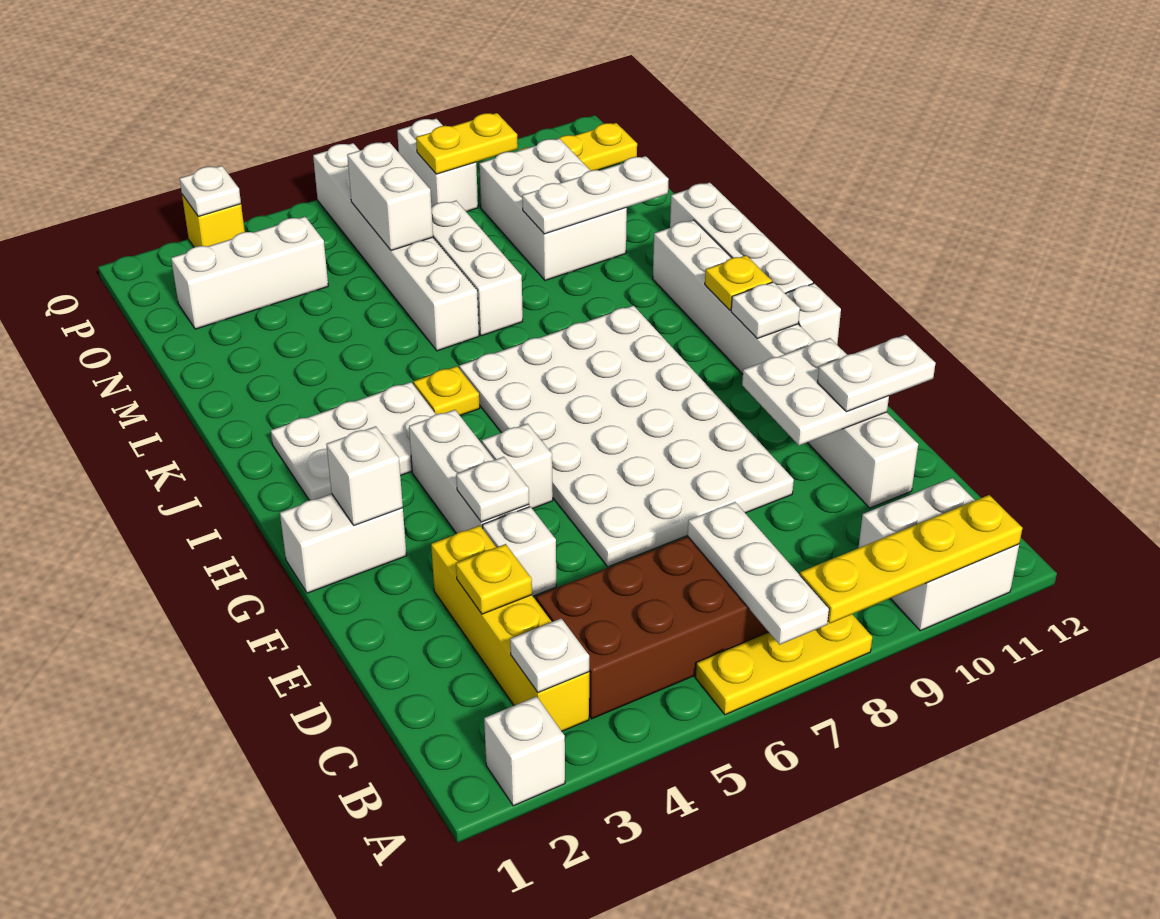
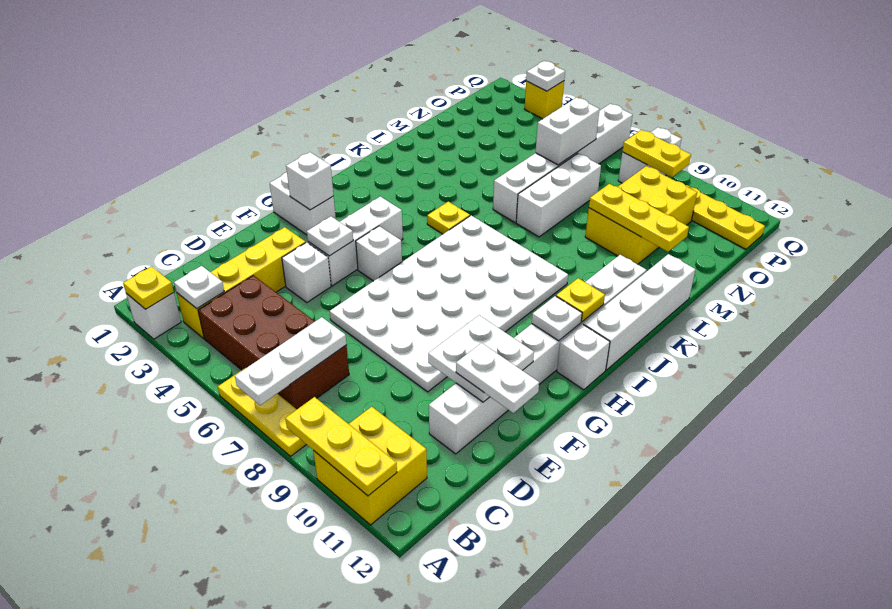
yellow plate A8:A11 level 2 -> yellow plate A9:A11 level 2
white brick A10:B11 level 1 -> yellow brick A10:B11 level 1
yellow plate D3 level 2 -> yellow plate A2 level 2
white plate I2:J4 level 1 -> none
white brick M9:O10 level 1 -> yellow brick M9:O10 level 1
white plate M9:M11 level 2 -> yellow plate M9:M11 level 2
white brick O2:O4 level 1 -> none

